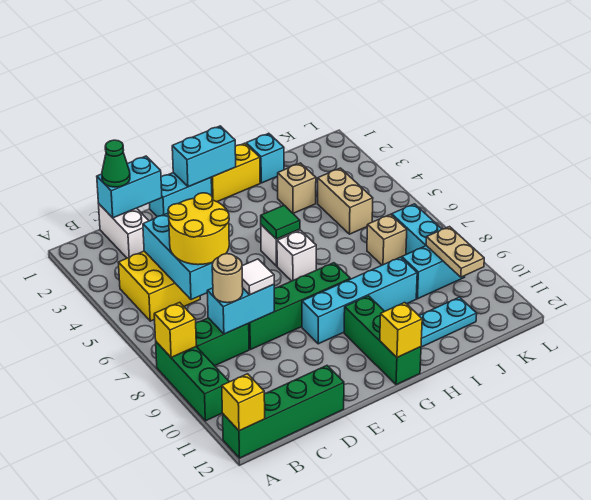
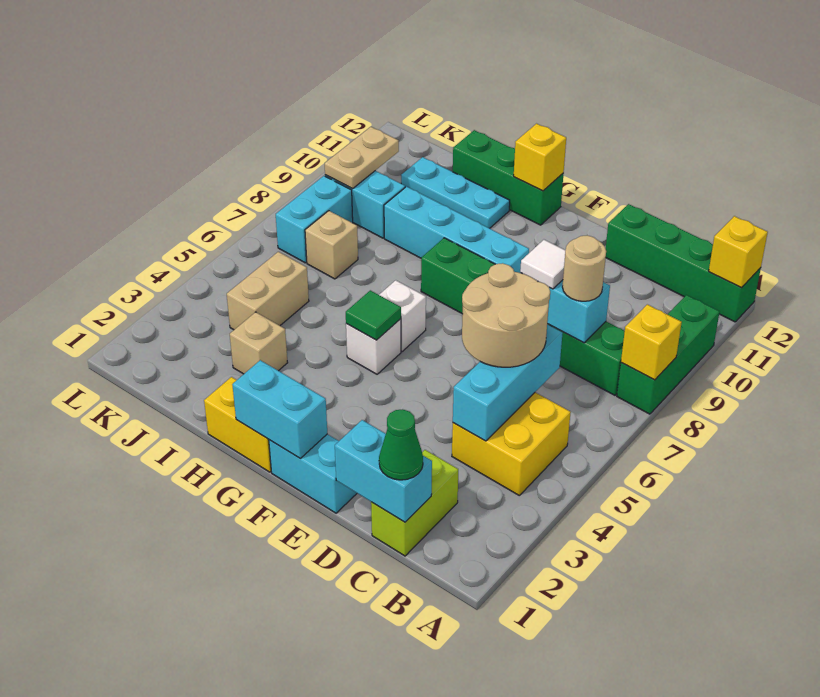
white brick C1:C2 level 1 -> lime brick C1:C2 level 1
yellow round brick C5:D6 level 3 -> tan round brick C5:D6 level 3
green brick G10:G12 level 1 -> green brick G12:I12 level 1
cyan brick I1 level 1 -> none

